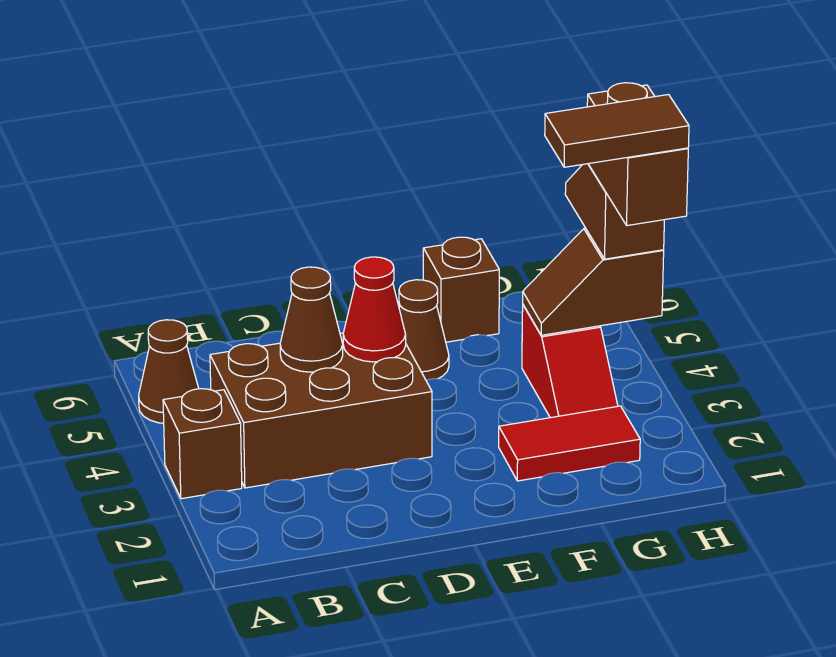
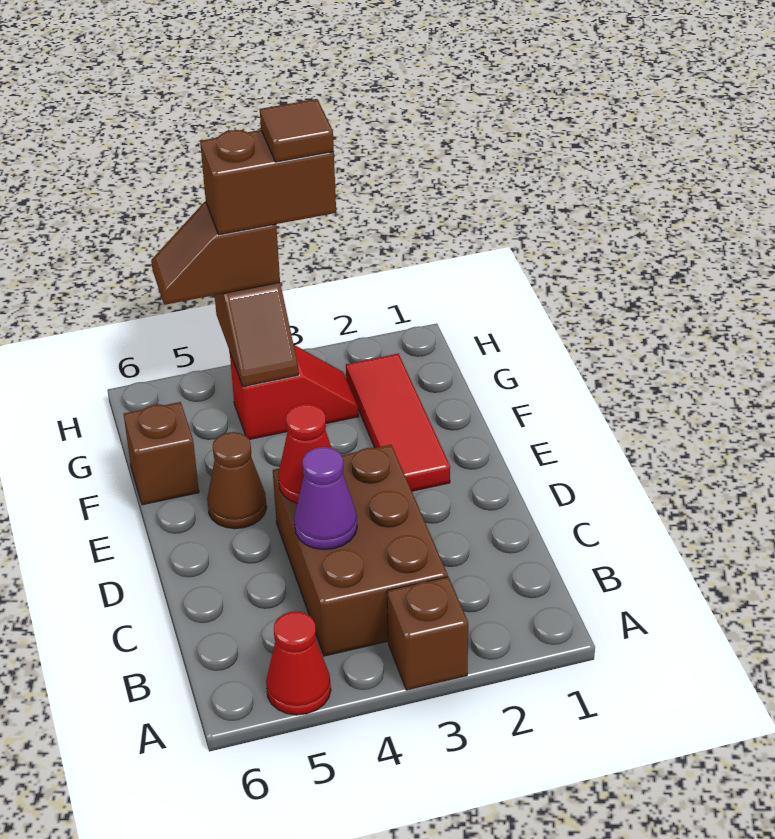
brown cone A5 level 1 -> red cone A5 level 1
brown cone C4 level 2 -> purple cone C4 level 2
red tile F2:G2 level 1 -> red tile E2:G2 level 1
brown tile G3:H3 level 5 -> brown tile H3 level 5

